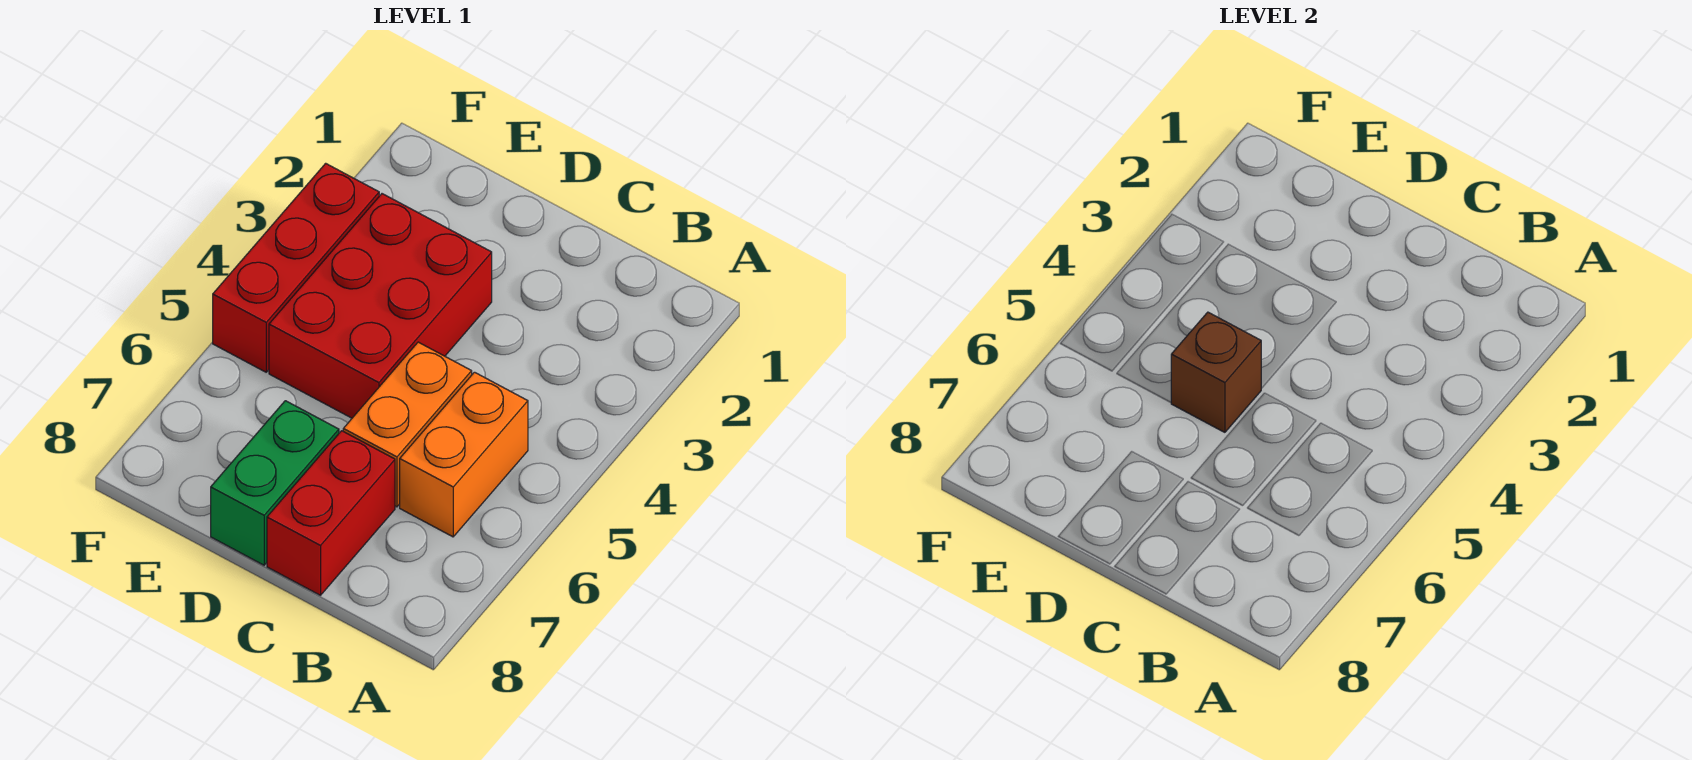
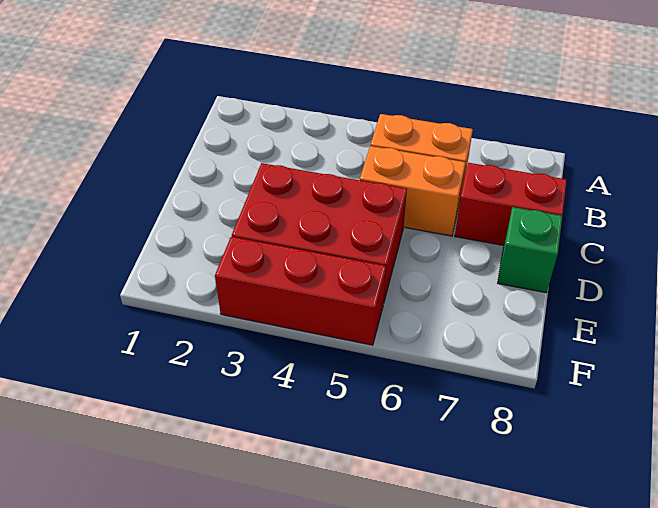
brown brick D5 level 2 -> none
green brick D7:D8 level 1 -> green brick D8 level 1

